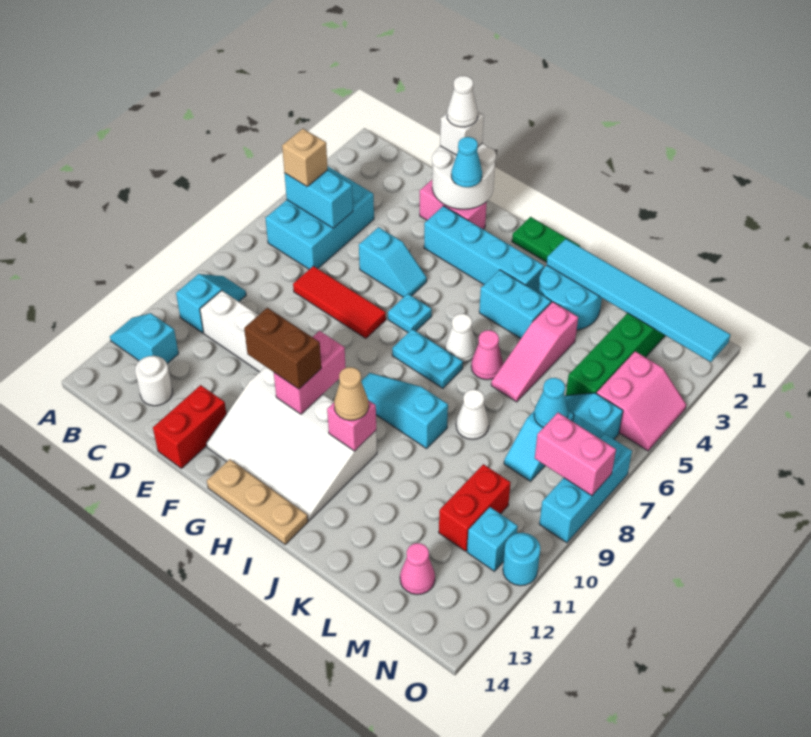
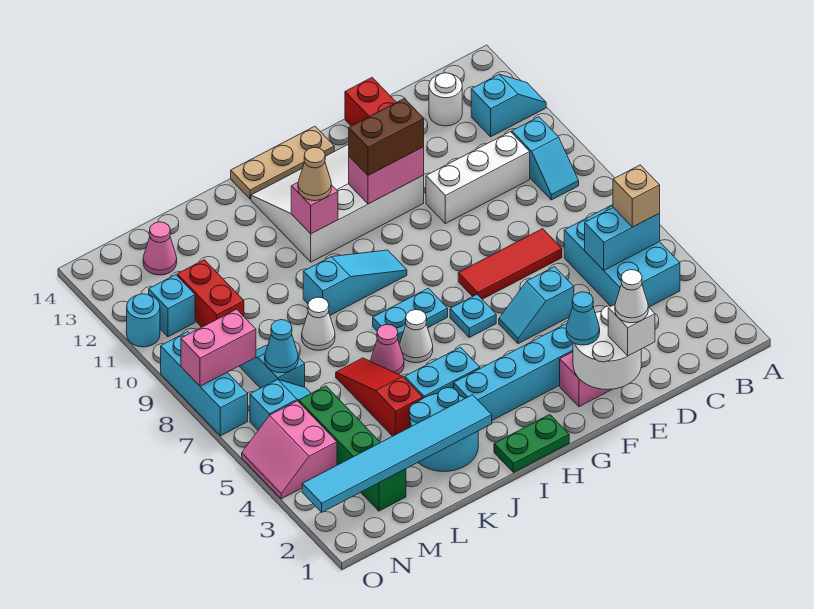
pink brick G10:G11 level 2 -> pink brick F11:G11 level 2
pink slope K4:K6 level 1 top 4 -> red slope K4:K6 level 1 top 4

